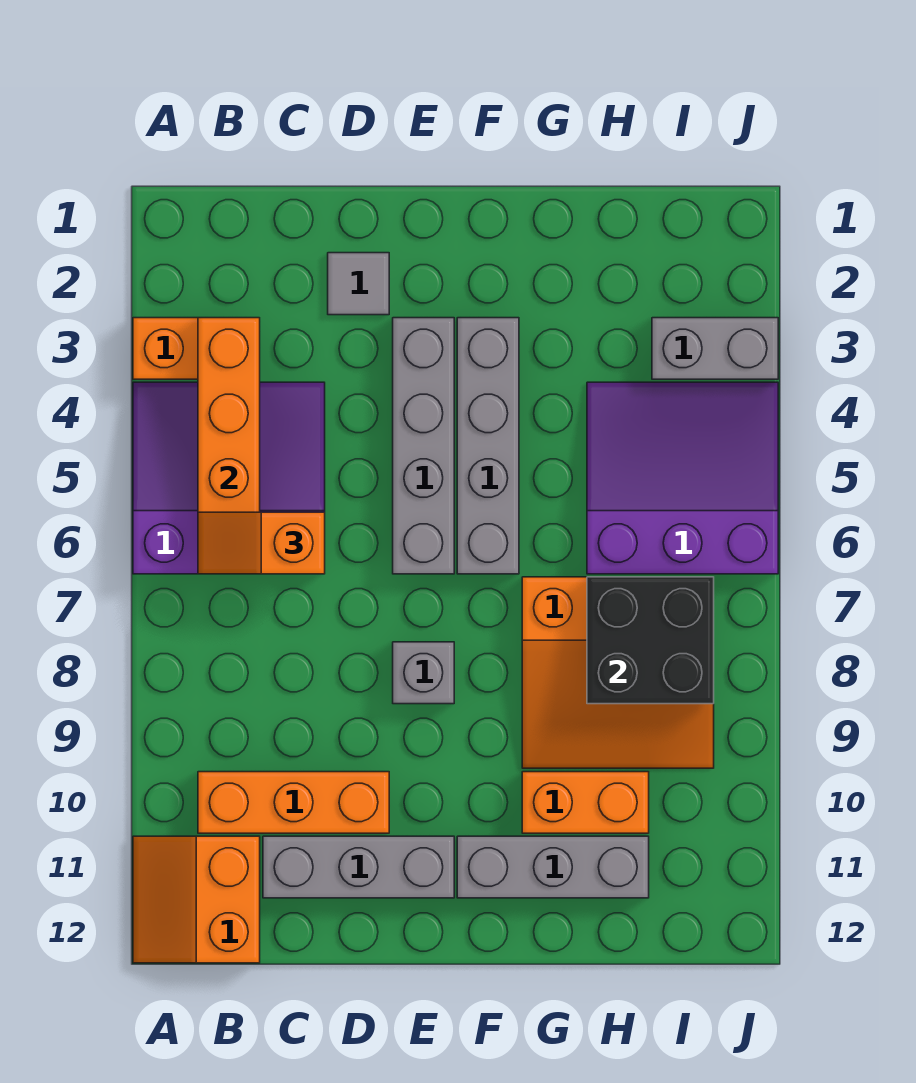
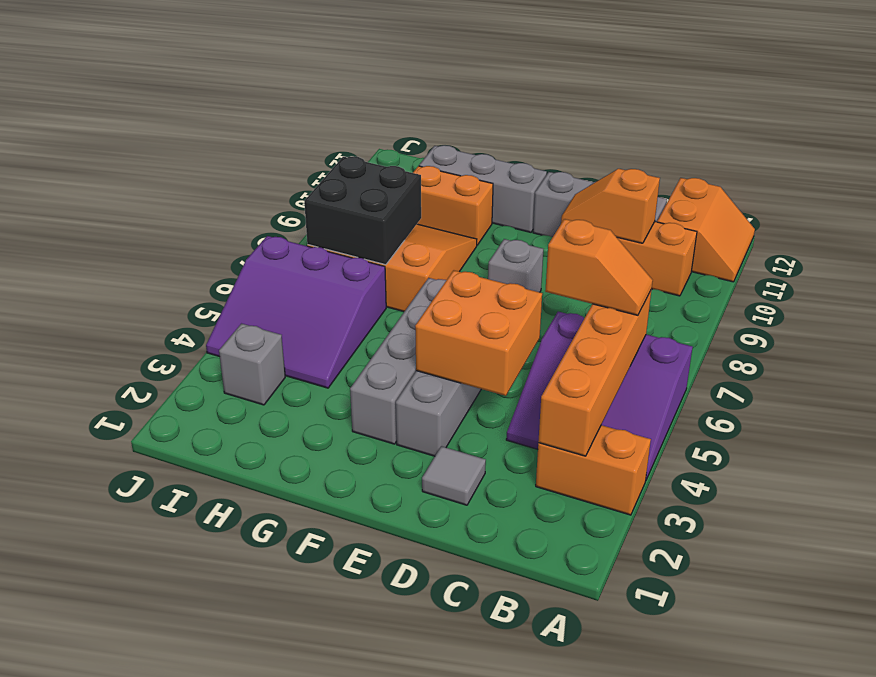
none -> orange slope C10:D10 level 2 top C
none -> orange brick D4:E5 level 2
grey brick I3:J3 level 1 -> grey brick I3 level 1

